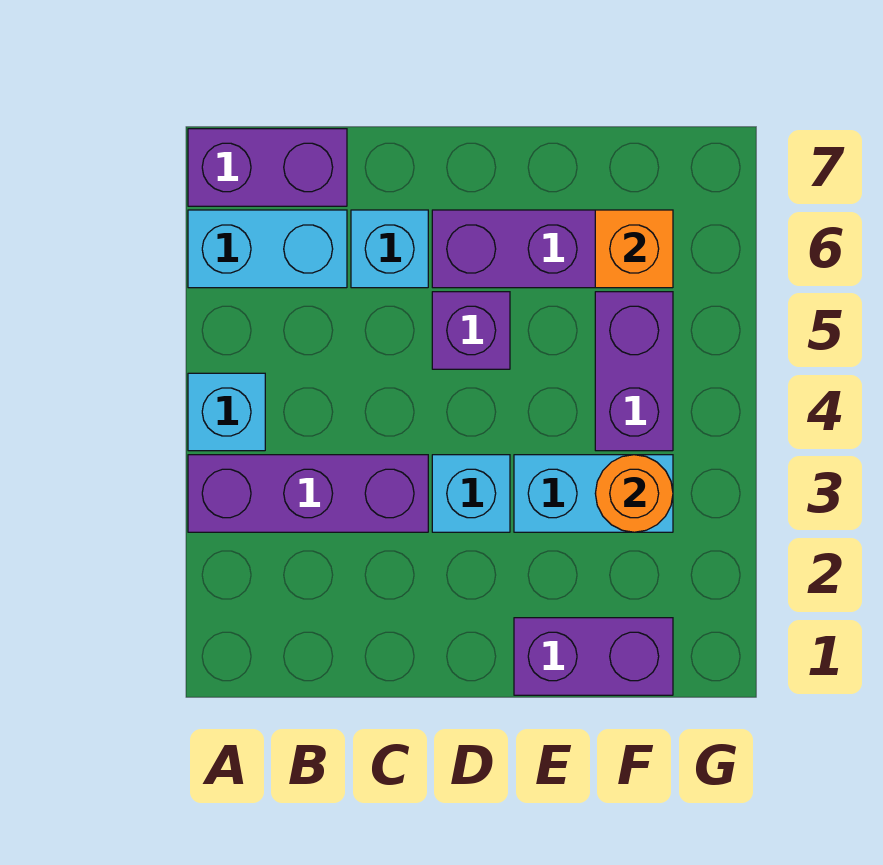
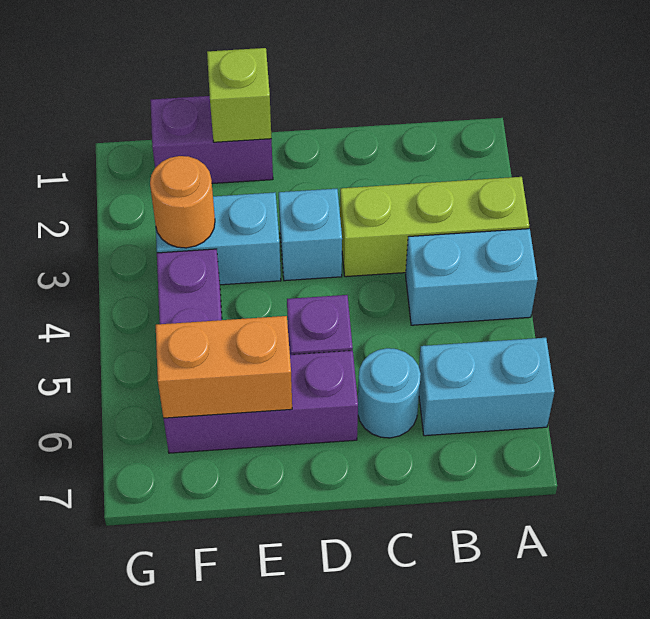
purple brick A3:C3 level 1 -> lime brick A3:C3 level 1
cyan brick A4 level 1 -> cyan brick A4:B4 level 1
purple brick A7:B7 level 1 -> none
cyan brick C6 level 1 -> cyan round brick C6 level 1
none -> lime brick E1 level 2
orange brick F6 level 2 -> orange brick E6:F6 level 2

